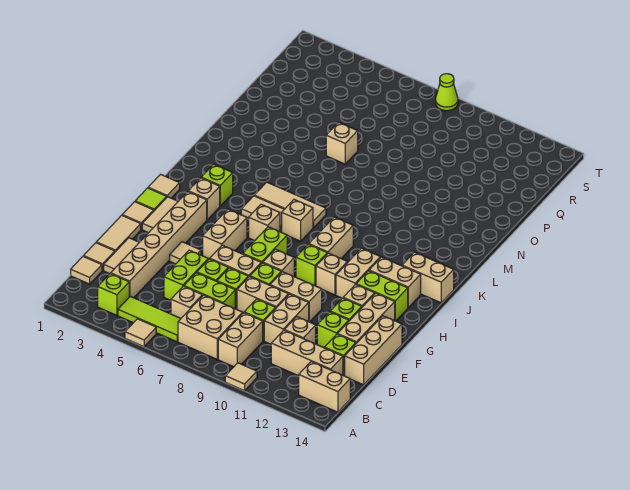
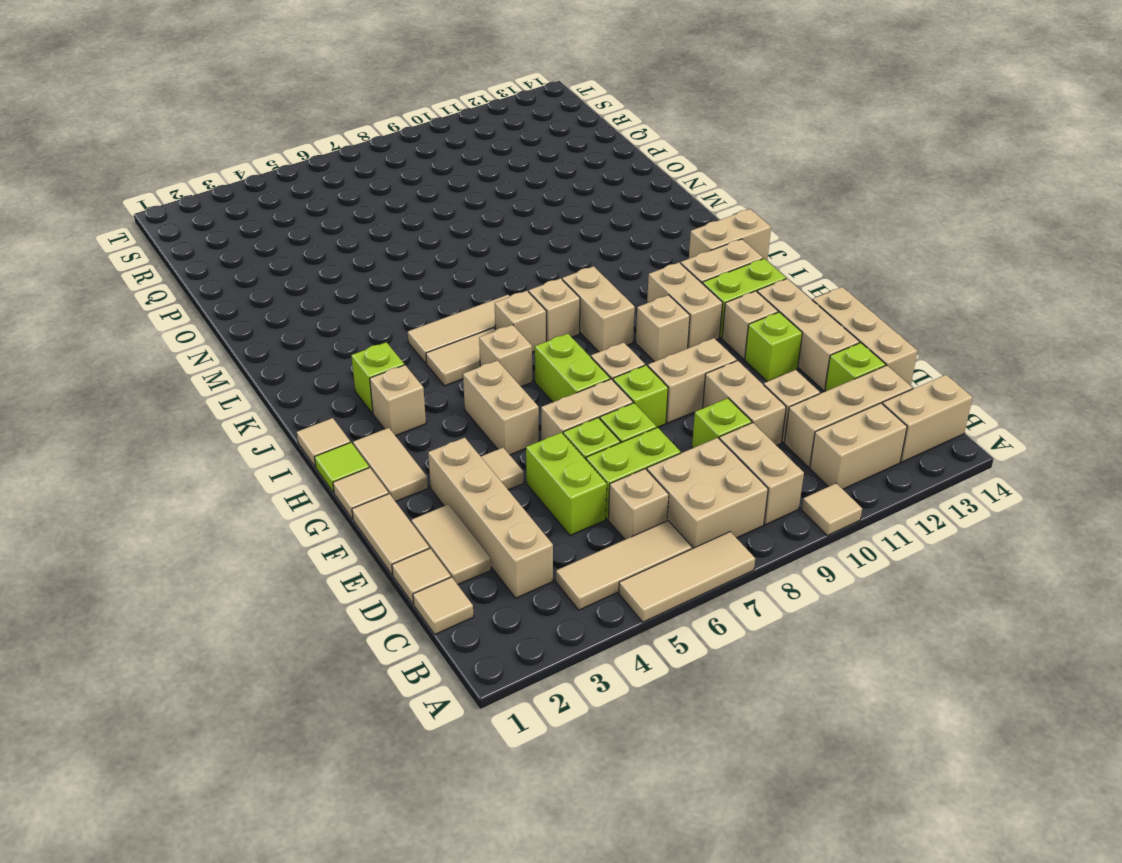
tan tile A5 level 1 -> tan tile A5:A7 level 1
lime brick B3 level 1 -> none
lime tile B4:B6 level 1 -> tan tile B4:B6 level 1
tan brick C3:H3 level 1 -> tan brick C3:F3 level 1
tan brick E8:E9 level 1 -> tan brick B11:B12 level 1
lime brick E12 level 1 -> none
lime brick H9 level 1 -> none
tan brick O6 level 1 -> tan brick J8 level 1
lime cone T8 level 1 -> none

